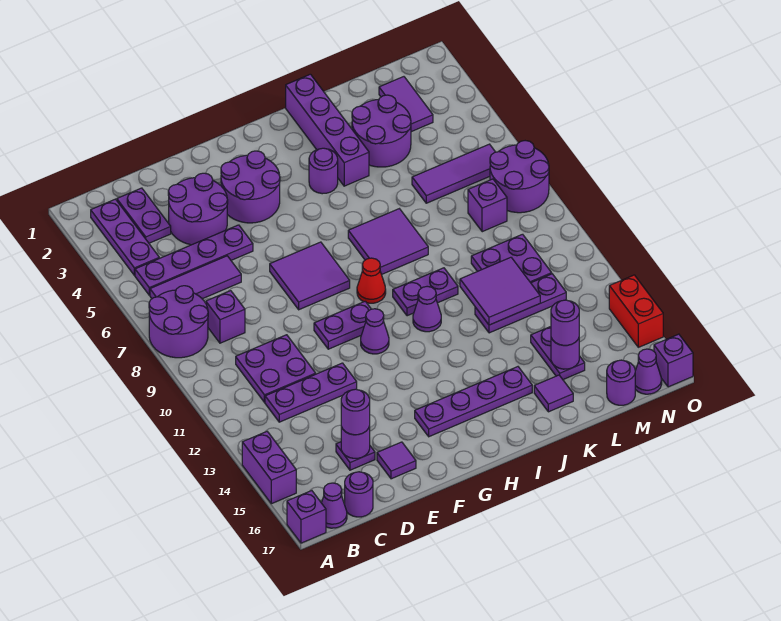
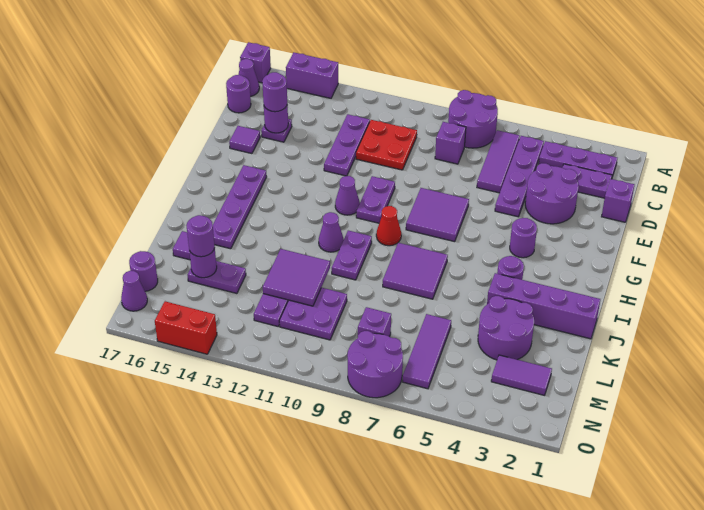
purple plate C10:D11 level 1 -> red plate C10:D11 level 1
purple round brick F3:G4 level 1 -> purple round brick G4 level 1
purple brick O17 level 1 -> purple brick D1 level 1

